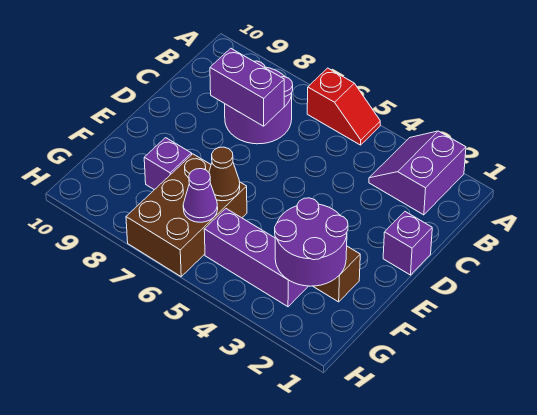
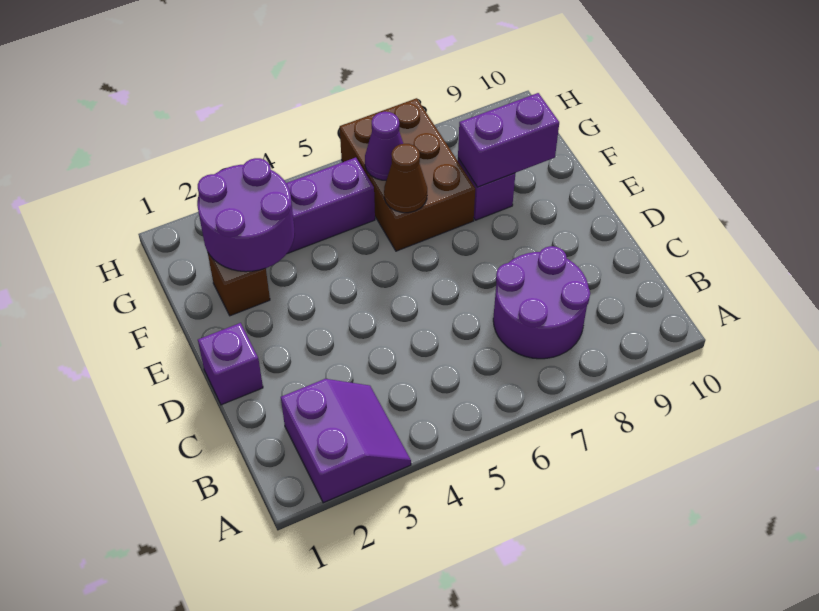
red slope A5:A6 level 1 top 6 -> none
purple brick C7:C8 level 2 -> purple brick F8:F9 level 2

